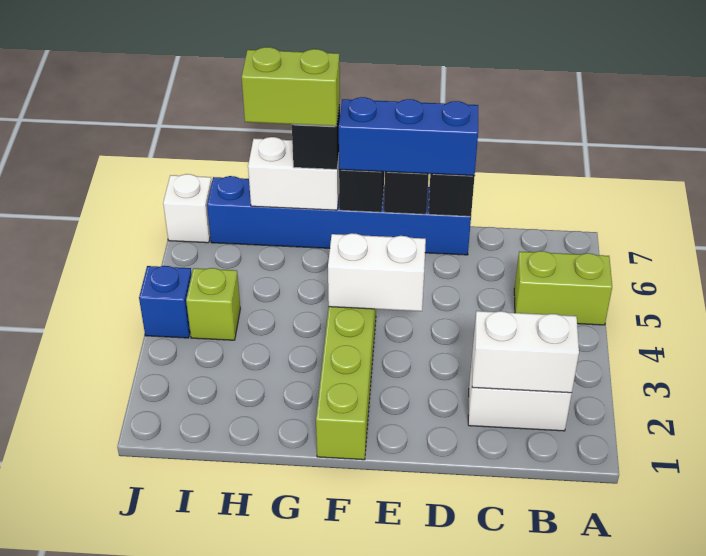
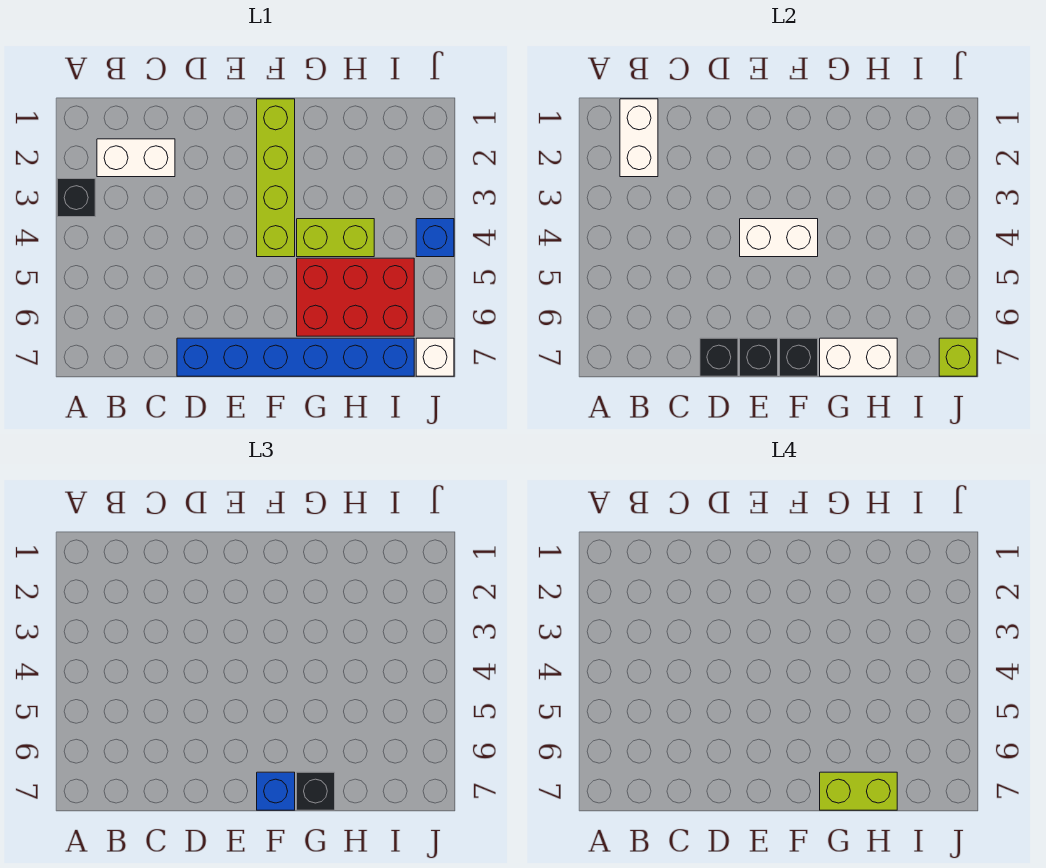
none -> black brick A3 level 1
lime brick A5:B5 level 1 -> lime brick G4:H4 level 1
white brick B2:C2 level 2 -> white brick B1:B2 level 2
blue brick D7:F7 level 3 -> blue brick F7 level 3
none -> red brick G5:I6 level 1
lime brick I4 level 1 -> lime brick J7 level 2

